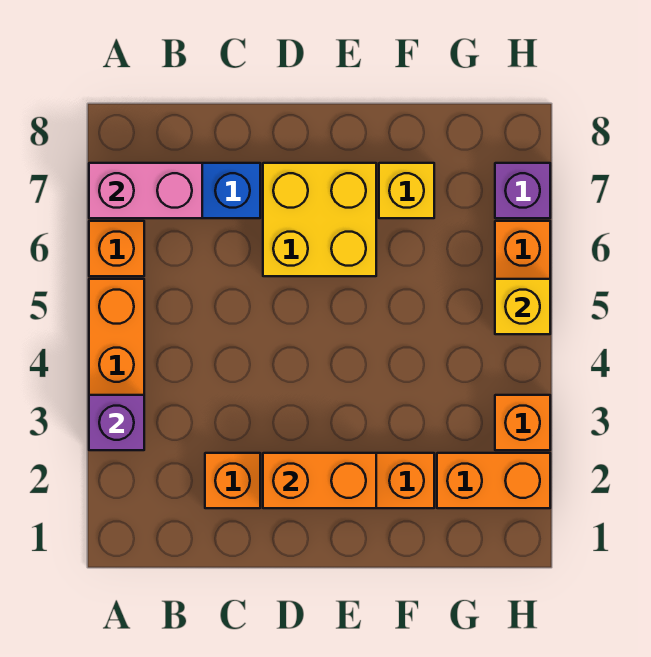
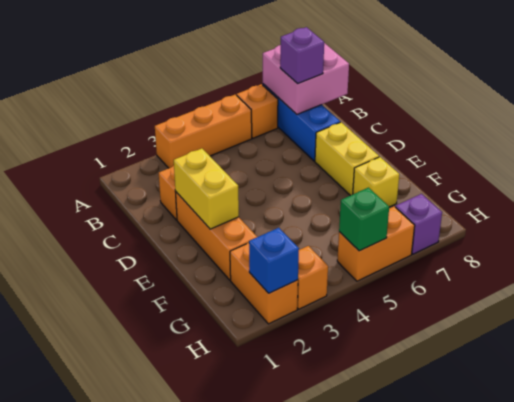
purple brick A3 level 2 -> purple brick B7 level 3
pink brick A7:B7 level 2 -> pink brick A7:B8 level 2
orange brick D2:E2 level 2 -> yellow brick D2:E2 level 2
yellow brick D6:E7 level 1 -> yellow brick D7:E7 level 1
none -> blue brick H2 level 2
yellow brick H5 level 2 -> green brick H5 level 2

